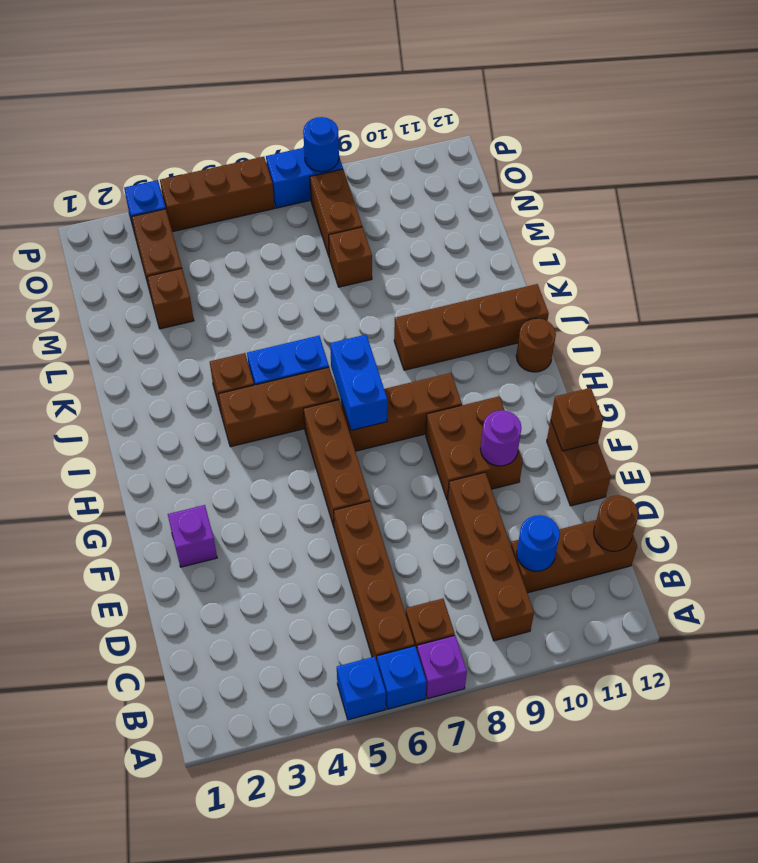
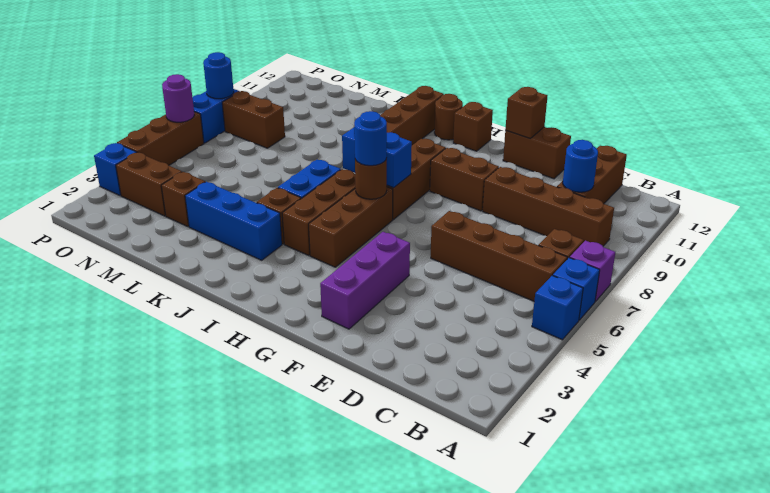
brown round brick C12 level 2 -> brown round brick H6 level 2
purple brick F2 level 1 -> purple brick F2:F4 level 1
brown brick F6:H6 level 1 -> brown brick H4:H6 level 1
brown brick F9:G10 level 1 -> brown brick F9:G9 level 1
purple round brick F10 level 2 -> purple round brick P6 level 2
none -> blue round brick H6 level 3
none -> blue brick J3:L3 level 1
brown brick M8 level 1 -> brown brick H12 level 1

